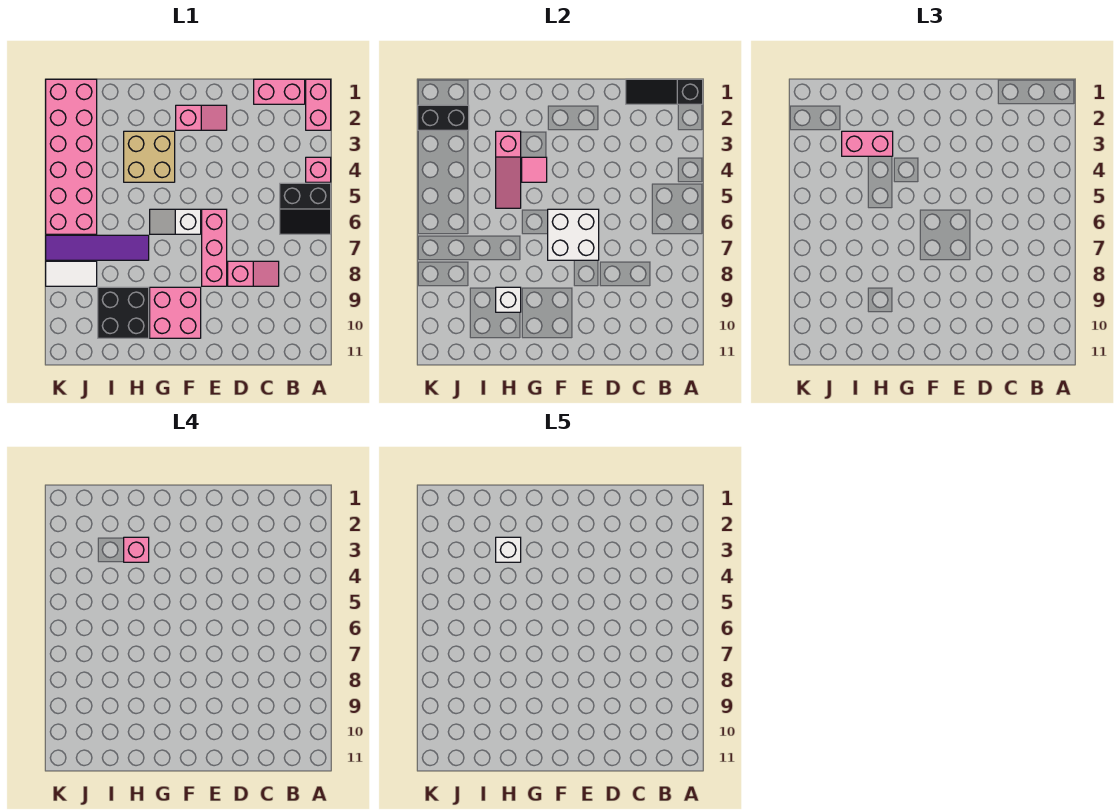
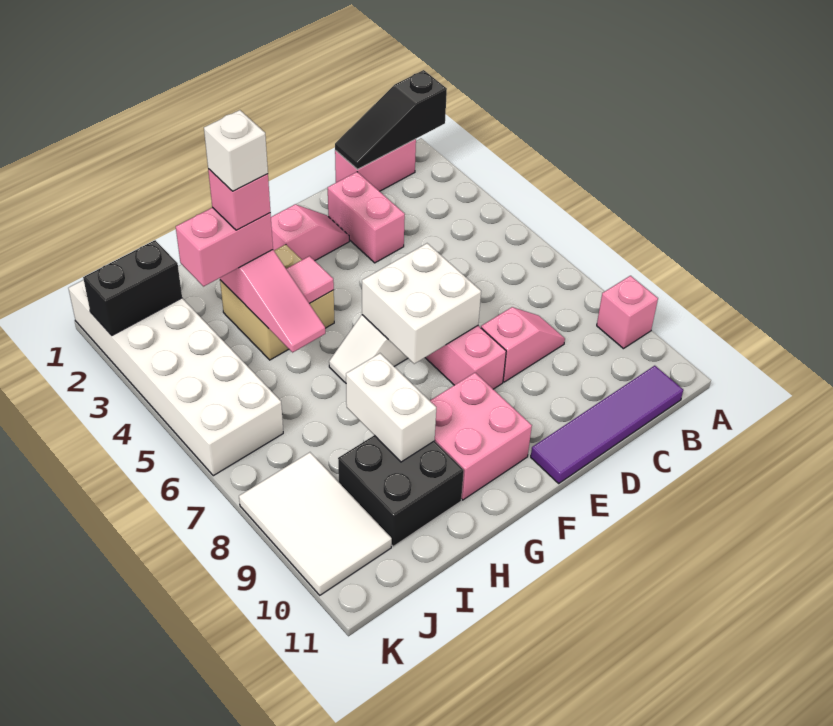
pink brick A1:A2 level 1 -> pink brick D2:D3 level 1
pink brick A4 level 1 -> pink brick A9 level 1
black slope A5:B6 level 1 top 5 -> none
purple tile H7:K7 level 1 -> purple tile B11:E11 level 1
white brick H9 level 2 -> white brick H8:H9 level 2
pink brick J1:K6 level 1 -> white brick J1:K6 level 1
white tile J8:K8 level 1 -> white tile J8:K10 level 1

